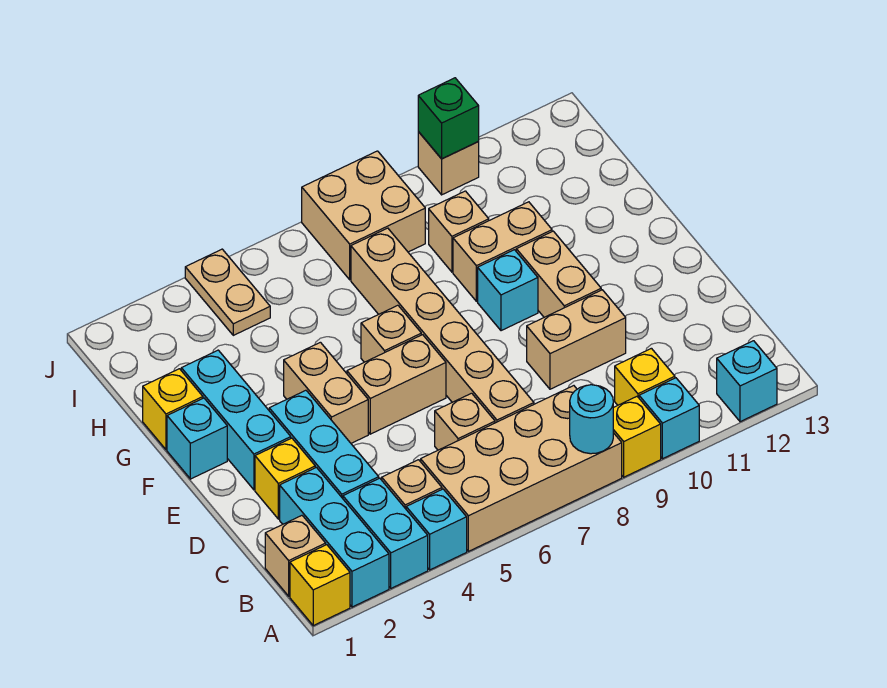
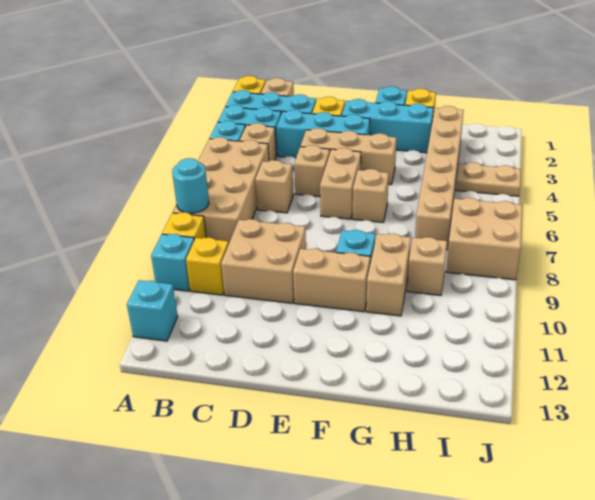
tan brick C7:H7 level 1 -> tan brick H2:H7 level 1
tan brick D9:D10 level 1 -> tan brick C9:D10 level 1
tan brick E4:F4 level 1 -> tan brick D4:F4 level 1
tan brick J10 level 1 -> tan brick D5 level 1
green brick J10 level 2 -> none

